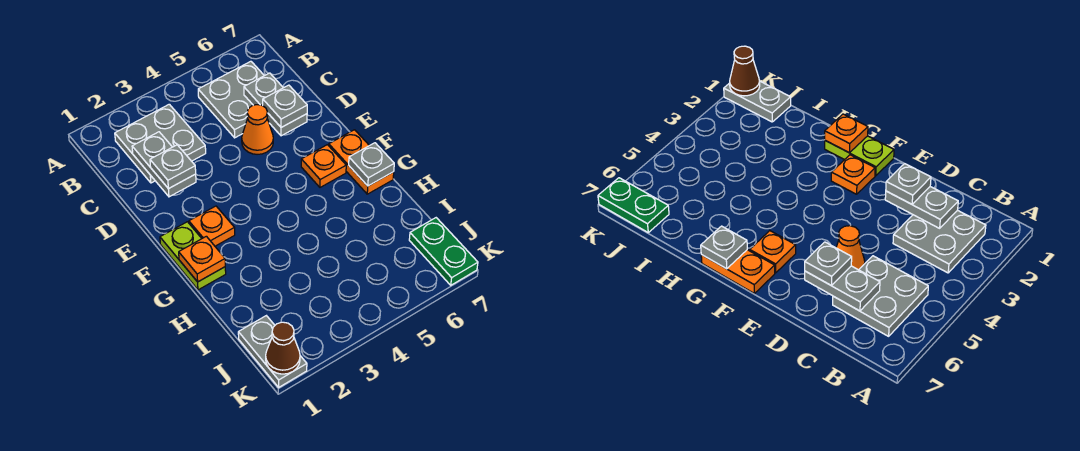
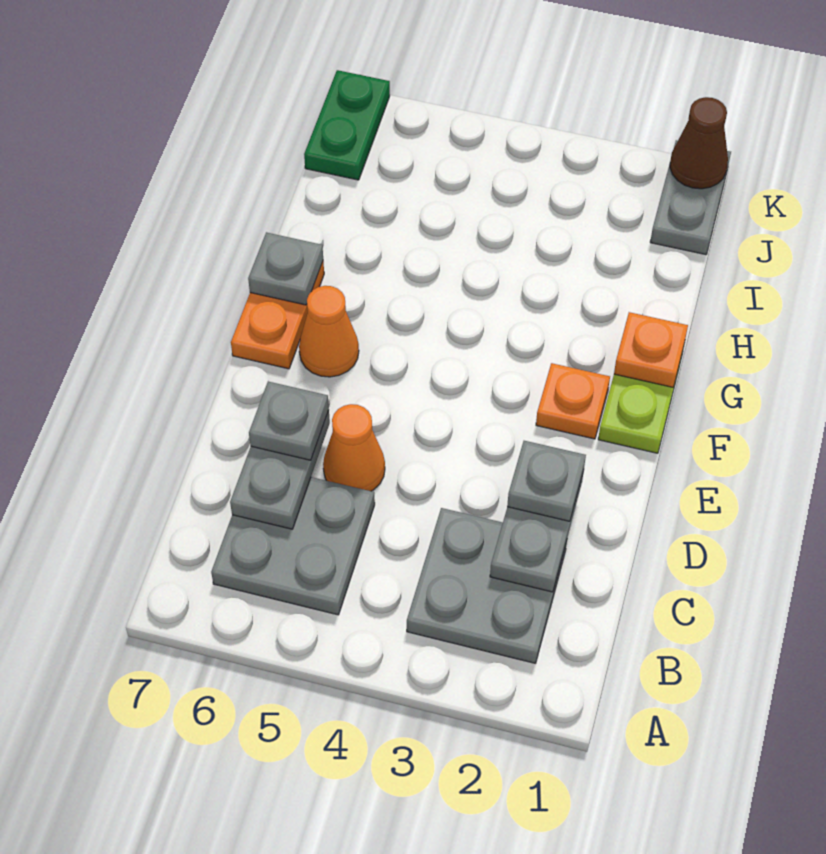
orange plate F6 level 1 -> orange cone F6 level 1

